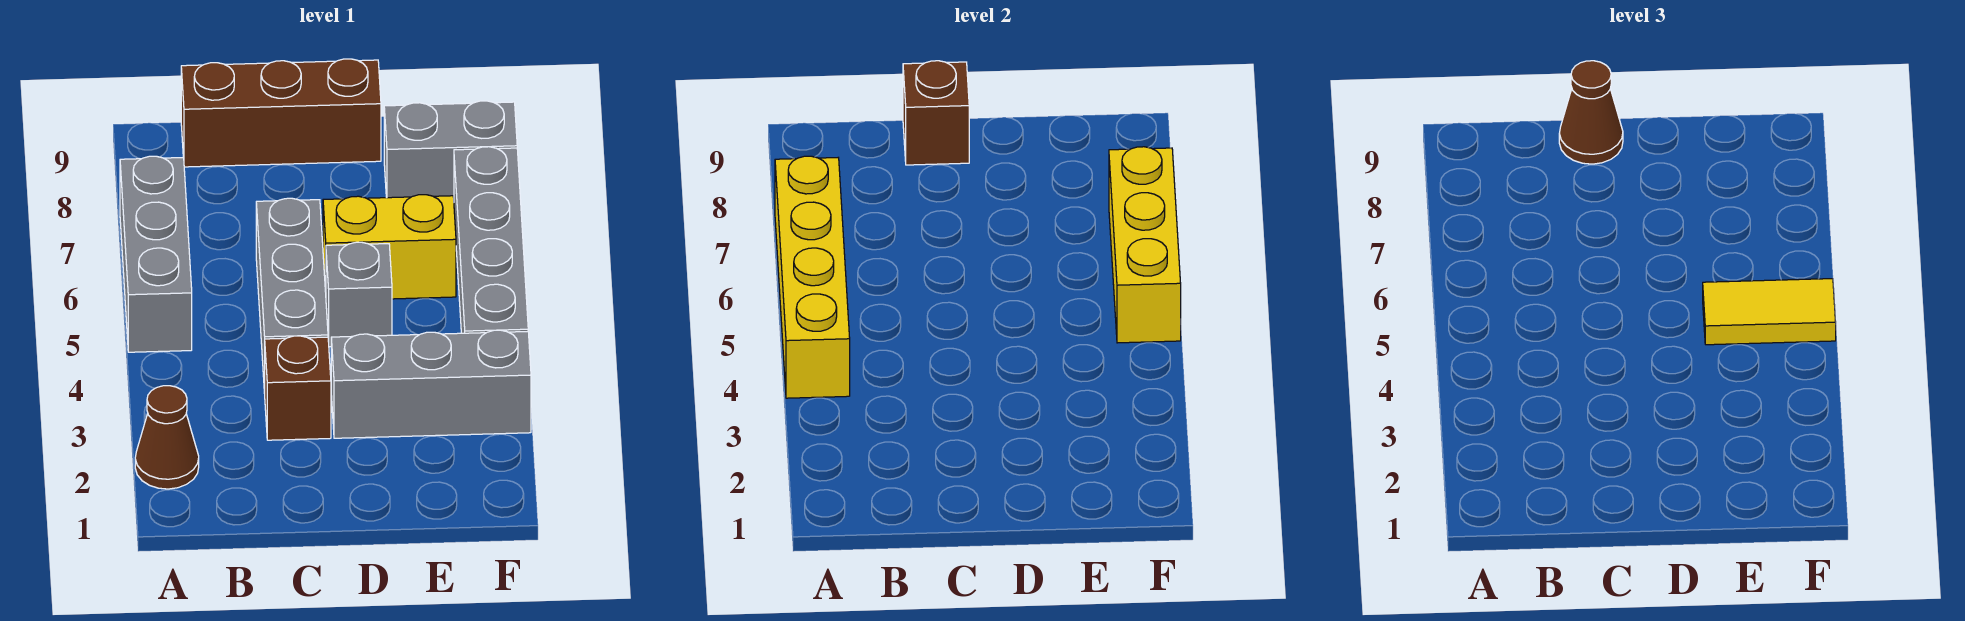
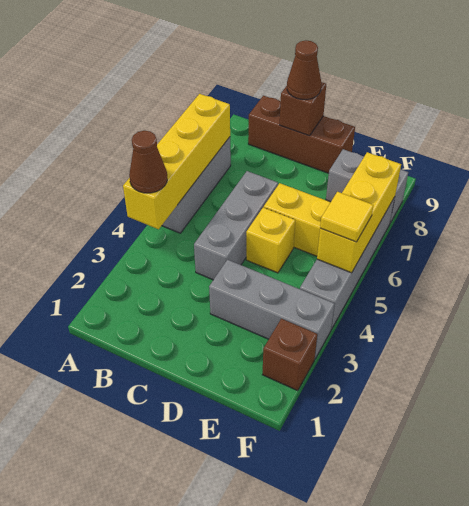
brown cone A2 level 1 -> brown cone A4 level 3
brown brick C3 level 1 -> brown brick F2 level 1
grey brick D5 level 1 -> yellow brick D5 level 1
yellow tile E5:F5 level 3 -> yellow tile F5 level 3

